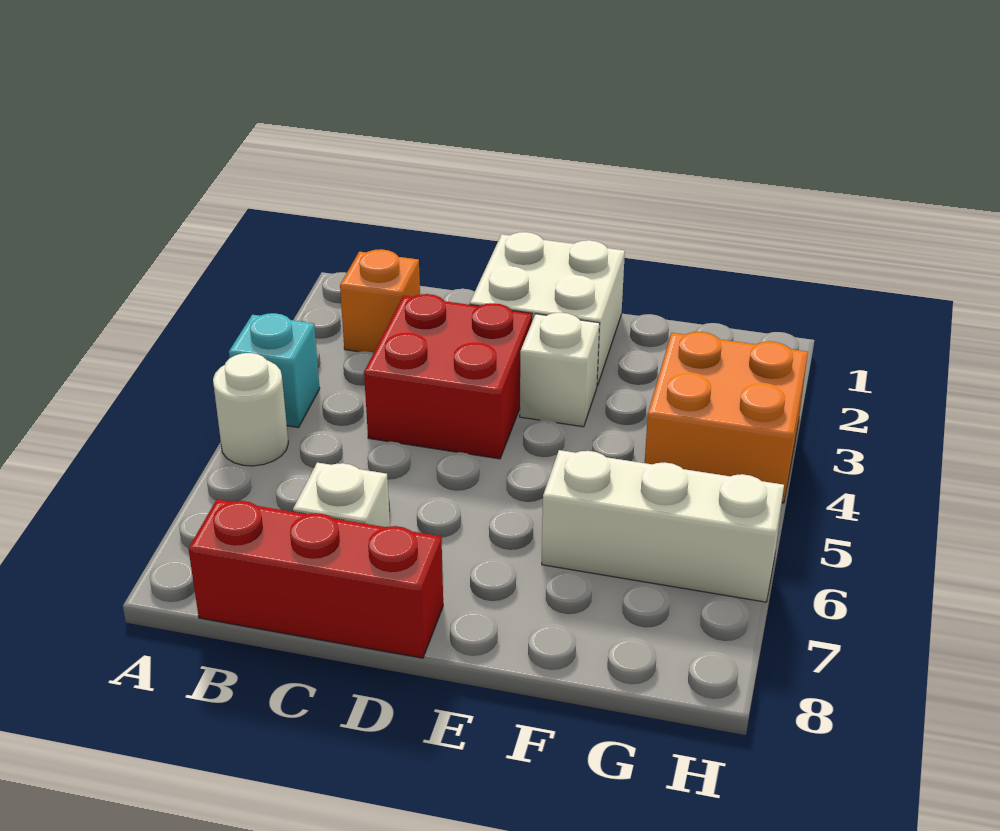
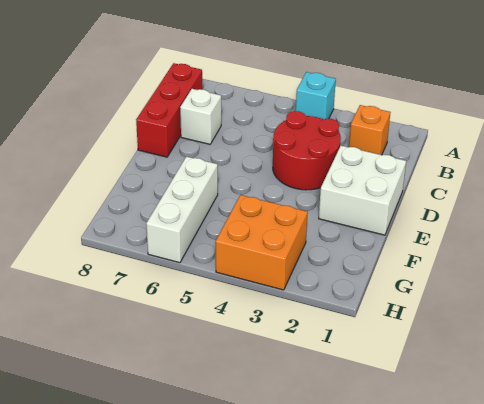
white round brick A5 level 1 -> none
red brick C3:D4 level 1 -> red round brick C3:D4 level 1
white brick E3 level 1 -> none

